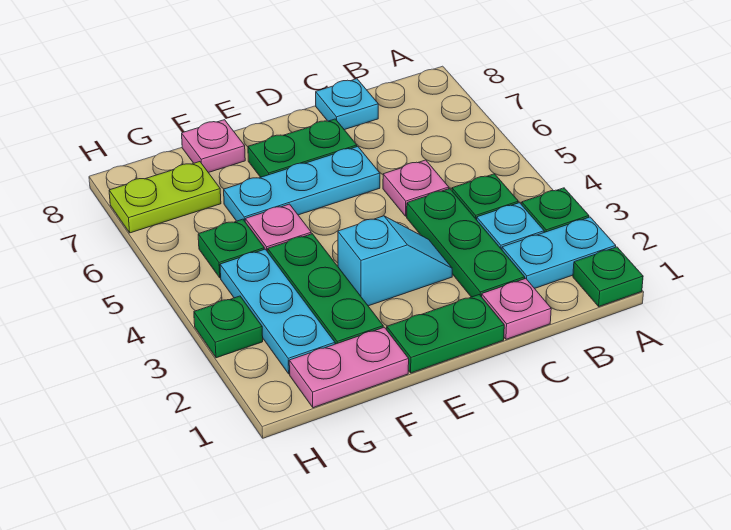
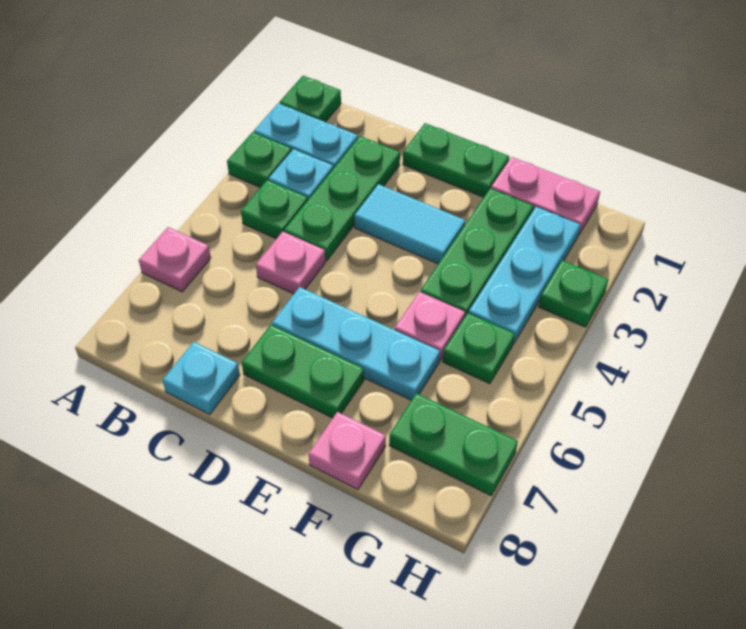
pink plate C1 level 1 -> pink plate A6 level 1
cyan slope D3:E3 level 1 top E -> cyan tile D3:E3 level 1
lime plate G7:H7 level 1 -> green plate G7:H7 level 1

